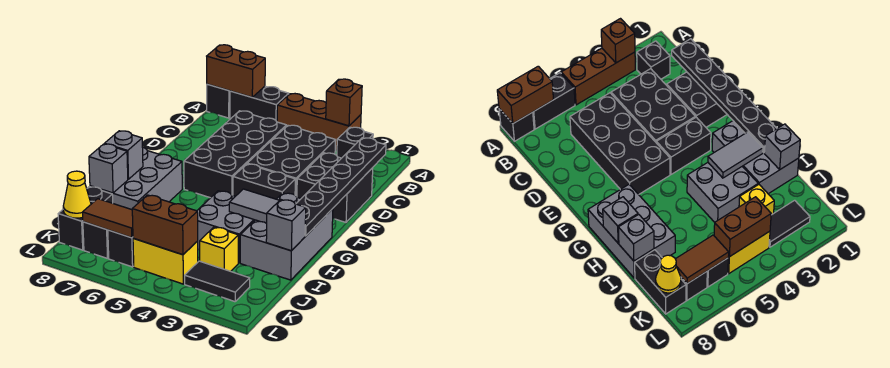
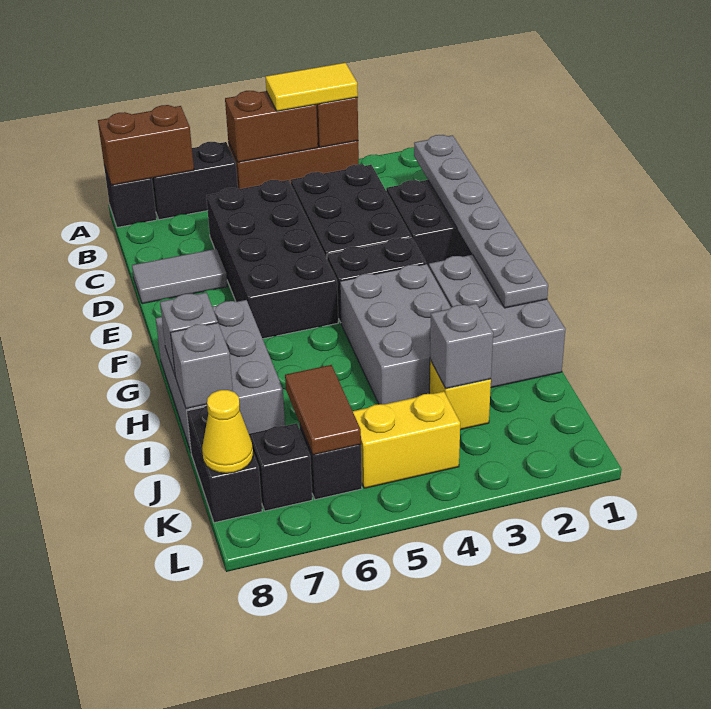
none -> yellow tile A3:A4 level 3
black brick B2 level 1 -> none
black plate C1:H1 level 2 -> grey plate C1:H1 level 2
grey tile H2:H3 level 2 -> grey tile D7:D8 level 1
grey brick H3:I4 level 1 -> grey brick G3:I4 level 1
grey brick I1 level 2 -> grey brick J3 level 2
black tile K2:K3 level 1 -> none
brown brick K4:K5 level 2 -> brown brick A4:A5 level 2
brown tile K6:K7 level 2 -> brown tile J6:K6 level 2

